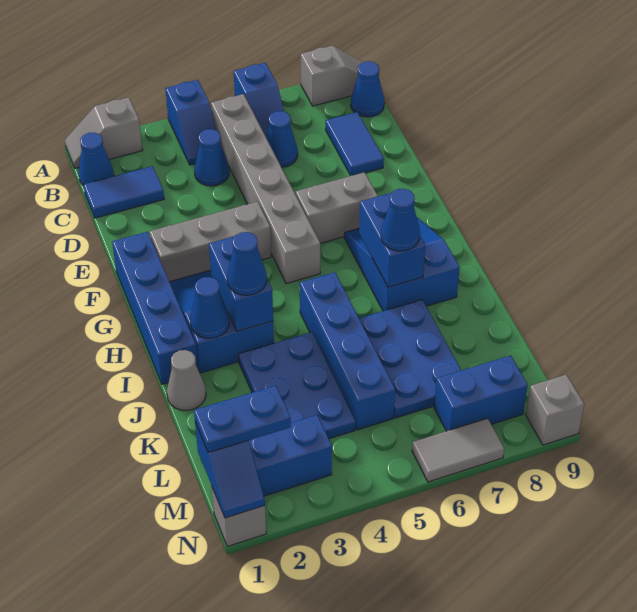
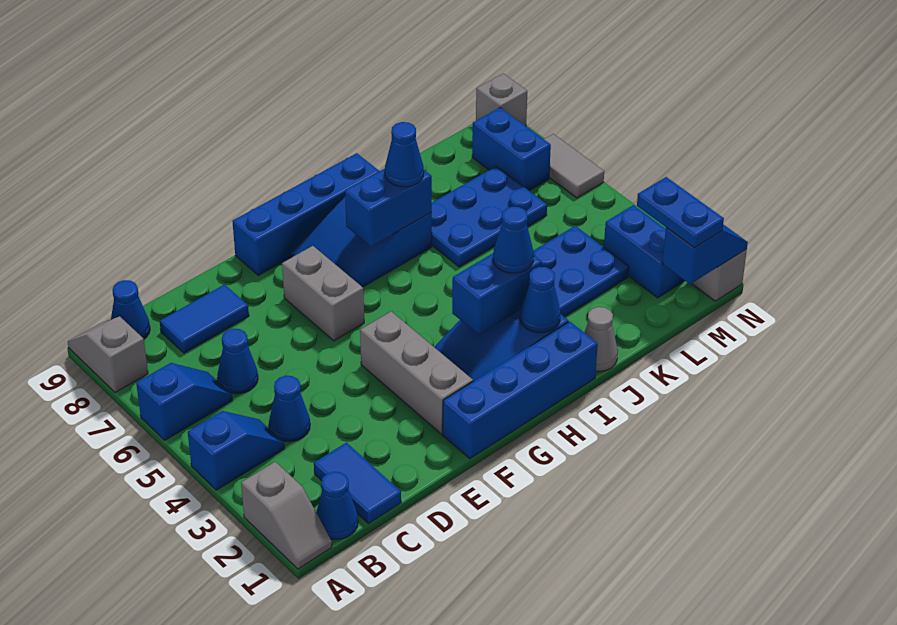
grey brick B5:G5 level 1 -> none
blue brick I5:L5 level 1 -> blue brick F9:I9 level 1

